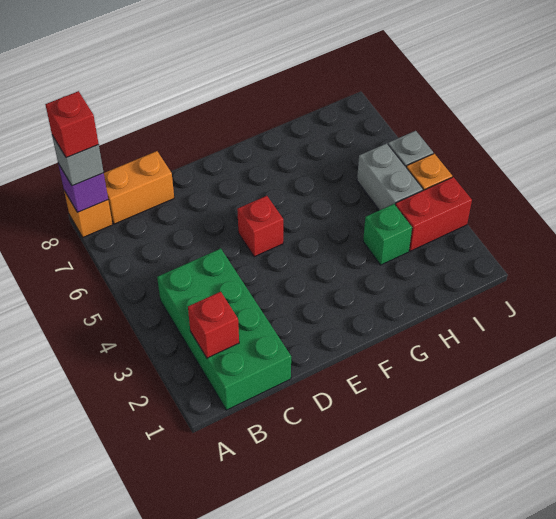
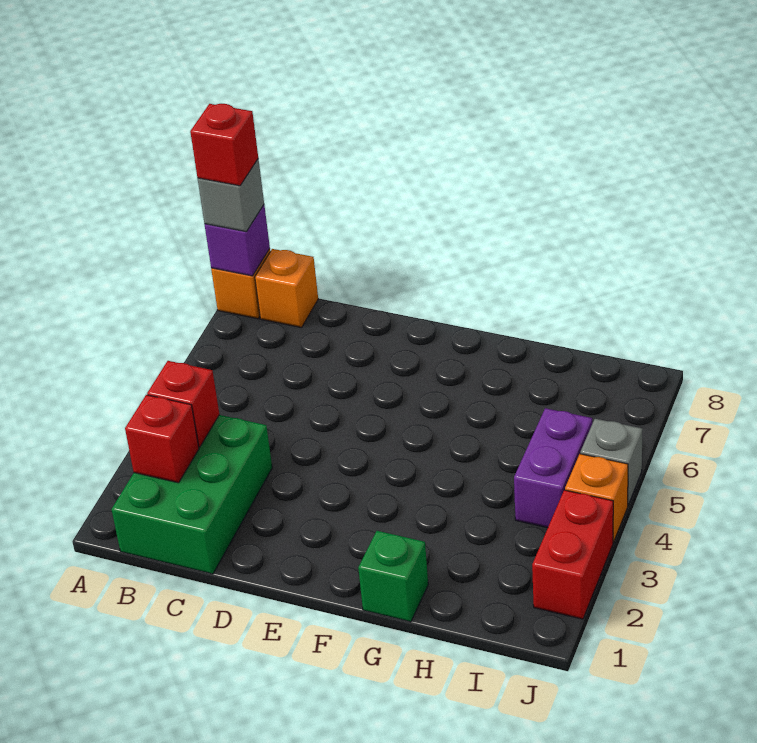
green brick B1:C4 level 1 -> green brick B1:C3 level 1
orange brick B8:C8 level 1 -> orange brick B8 level 1
red brick E5 level 1 -> red brick B3 level 2
green brick H3 level 1 -> green brick G1 level 1
red brick I3:J3 level 1 -> red brick J2:J3 level 1
grey brick I4:I5 level 1 -> purple brick I4:I5 level 1

